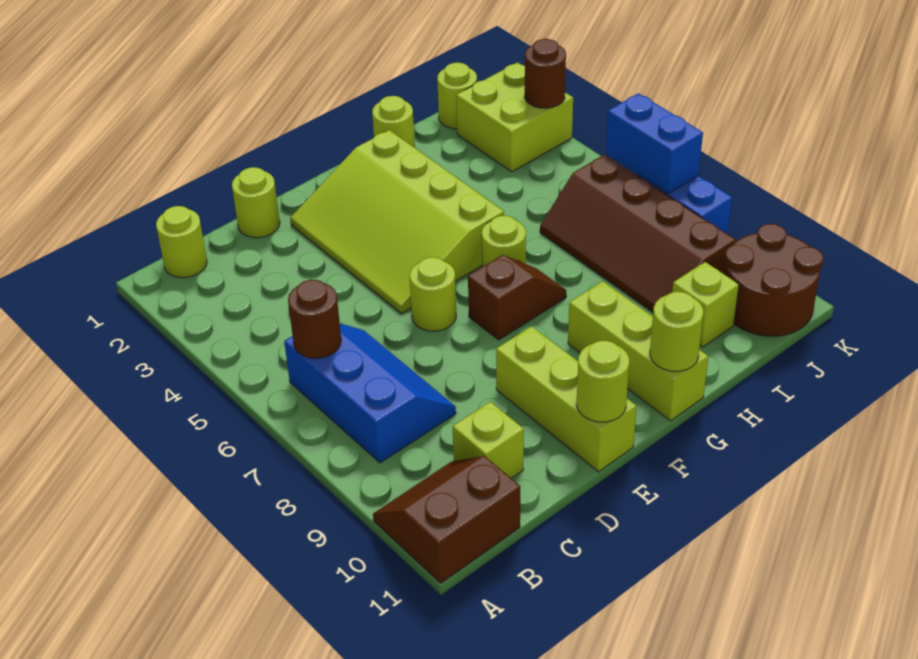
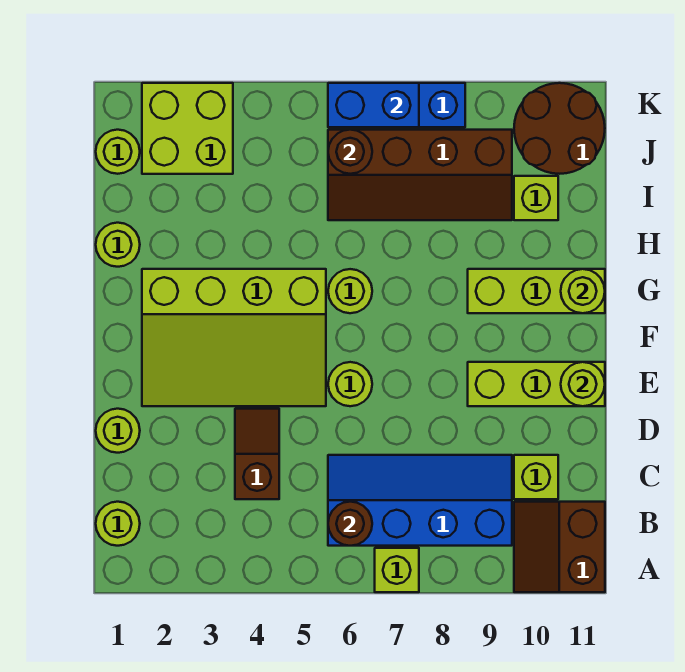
none -> lime brick A7 level 1
blue slope B6:C8 level 1 top B -> blue slope B6:C9 level 1 top B
brown slope F7:G7 level 1 top F -> brown slope C4:D4 level 1 top C
brown round brick K3 level 2 -> brown round brick J6 level 2

